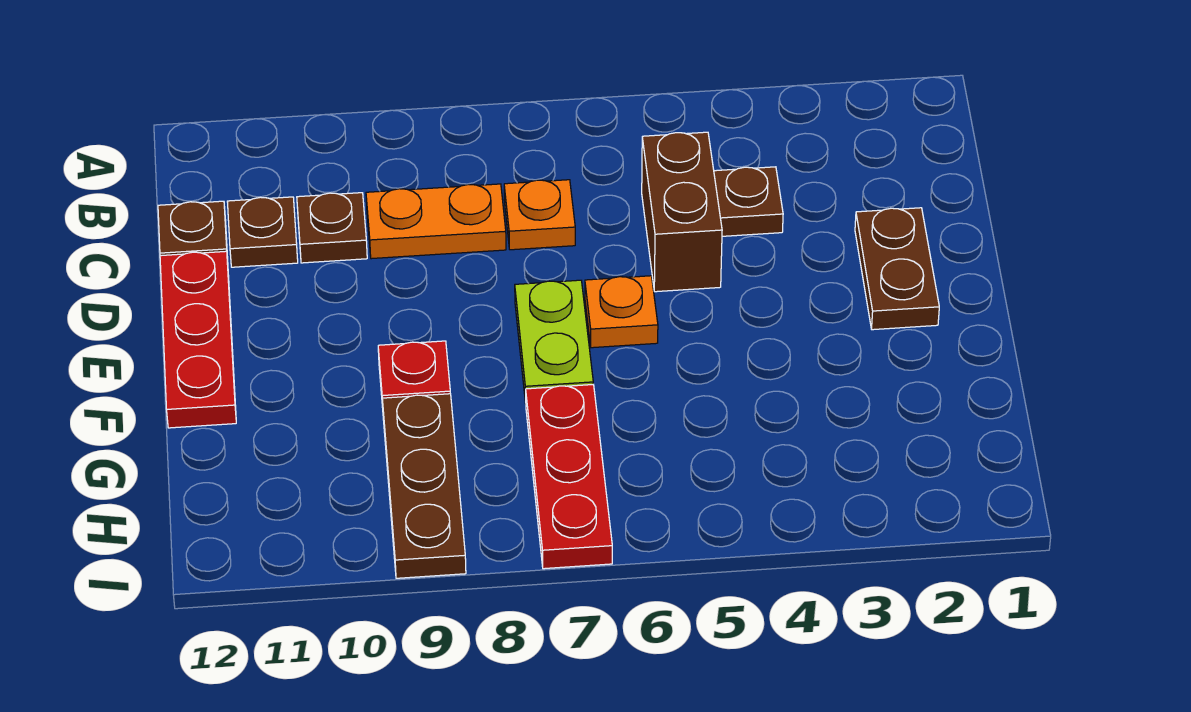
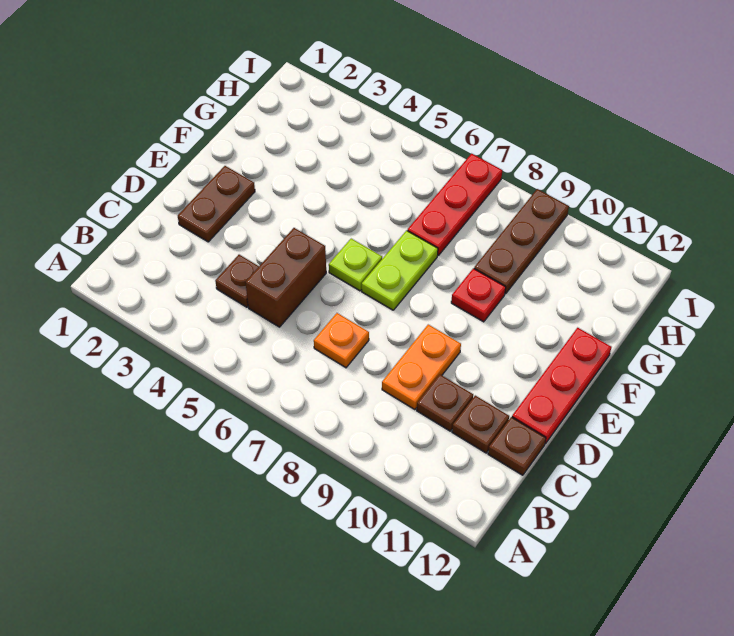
orange plate C8:C9 level 1 -> orange plate C9:D9 level 1
orange plate E6 level 1 -> lime plate E6 level 1

